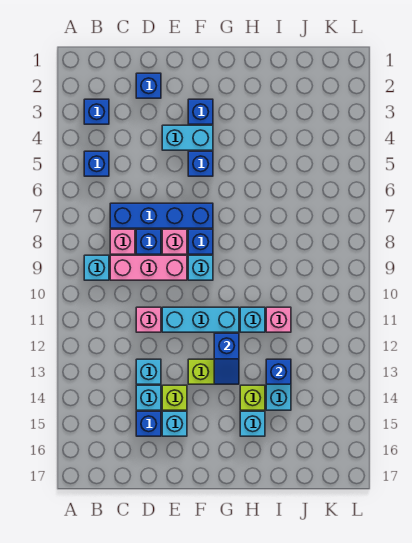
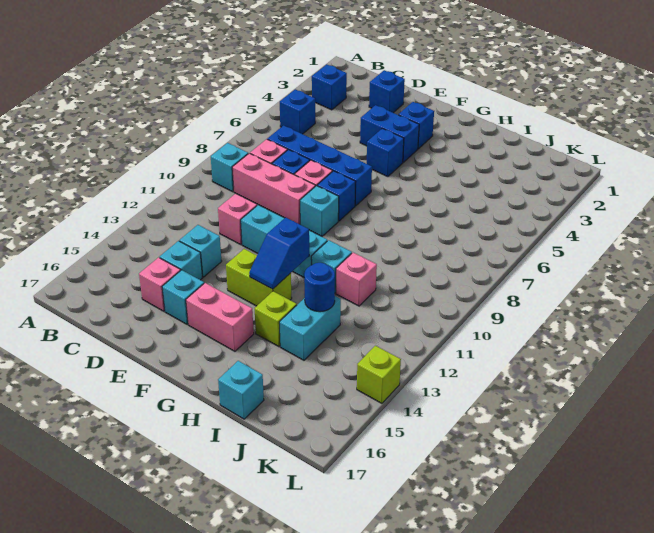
blue brick D15 level 1 -> pink brick D15 level 1
cyan brick E4:F4 level 1 -> blue brick E4:F4 level 1
lime brick E14 level 1 -> lime brick L14 level 1
none -> pink brick F15:G15 level 1
cyan brick H15 level 1 -> cyan brick I17 level 1
blue brick I13 level 2 -> blue round brick I13 level 2

